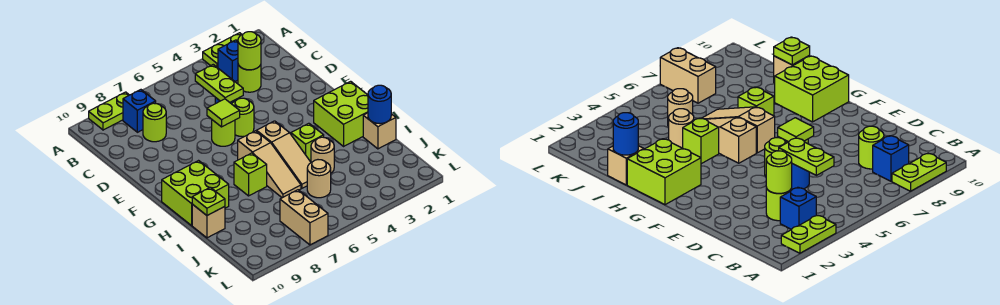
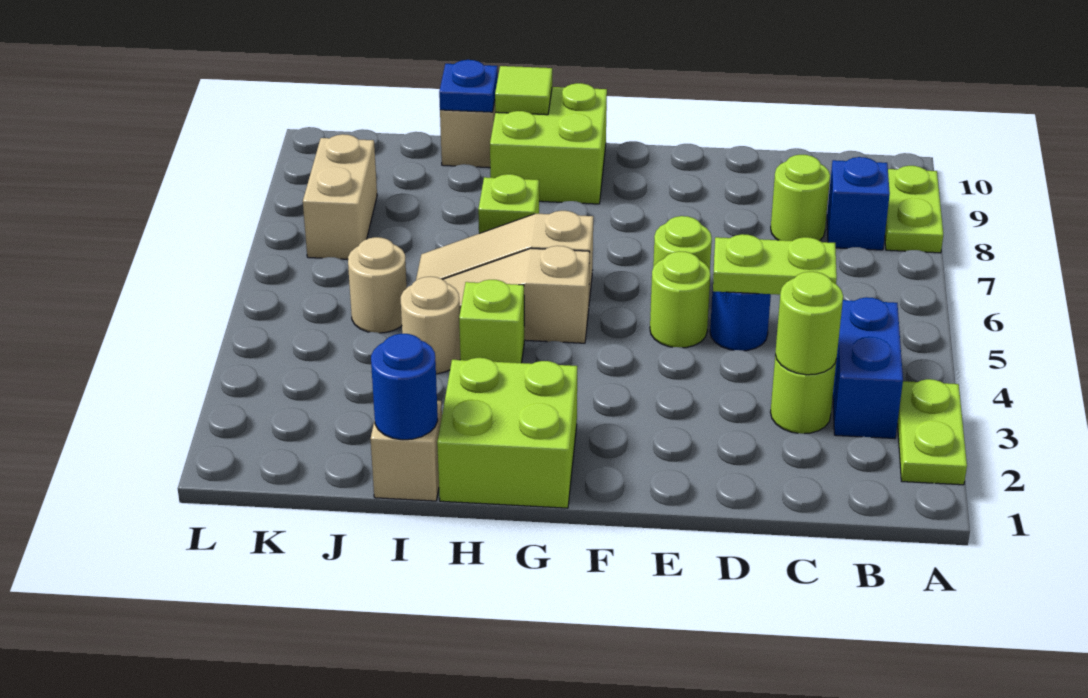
blue brick B3 level 1 -> blue brick B3:B4 level 1
lime tile E6 level 2 -> lime tile H10 level 2
lime plate I10 level 2 -> blue plate I10 level 2
tan brick K7:L7 level 1 -> tan brick K7:K8 level 1

